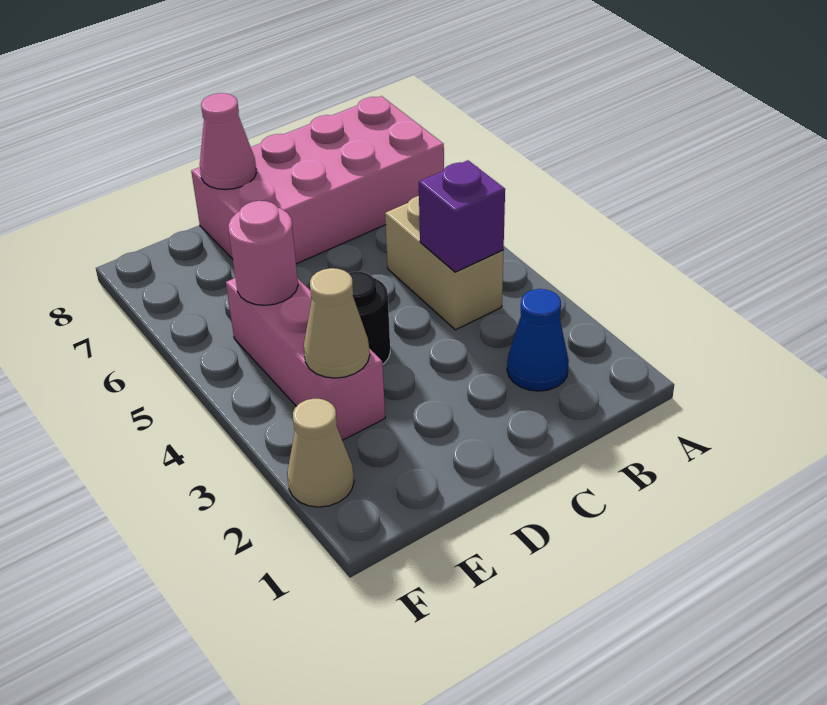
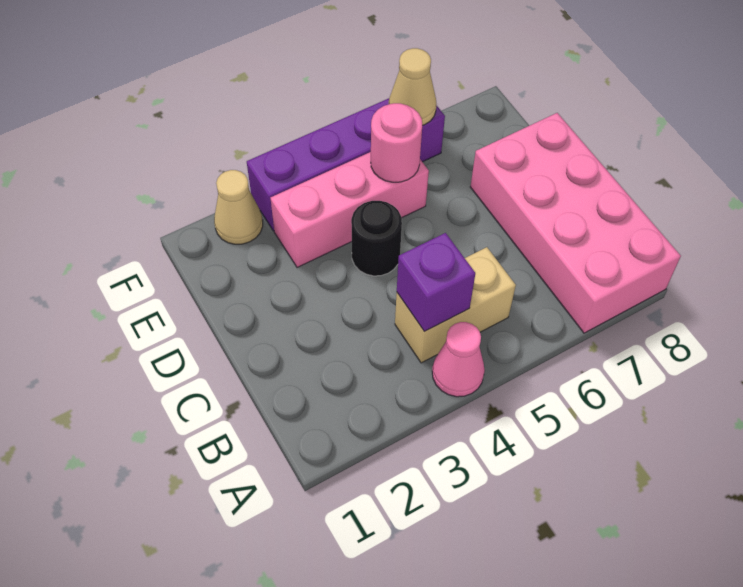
blue cone B2 level 1 -> none
pink cone D8 level 2 -> pink cone A4 level 1
tan cone E3 level 2 -> tan cone F6 level 2
none -> purple brick F3:F6 level 1

